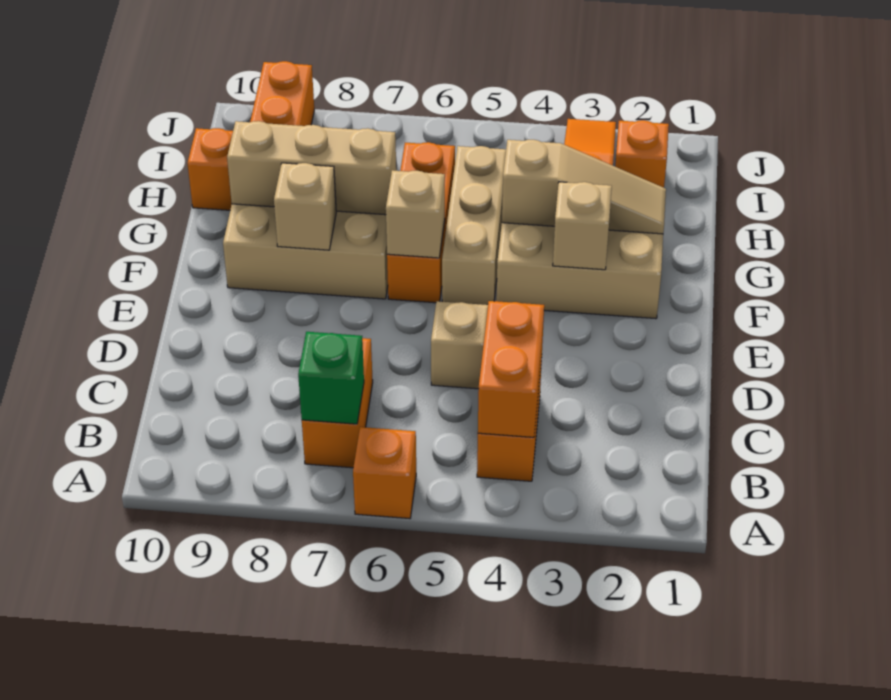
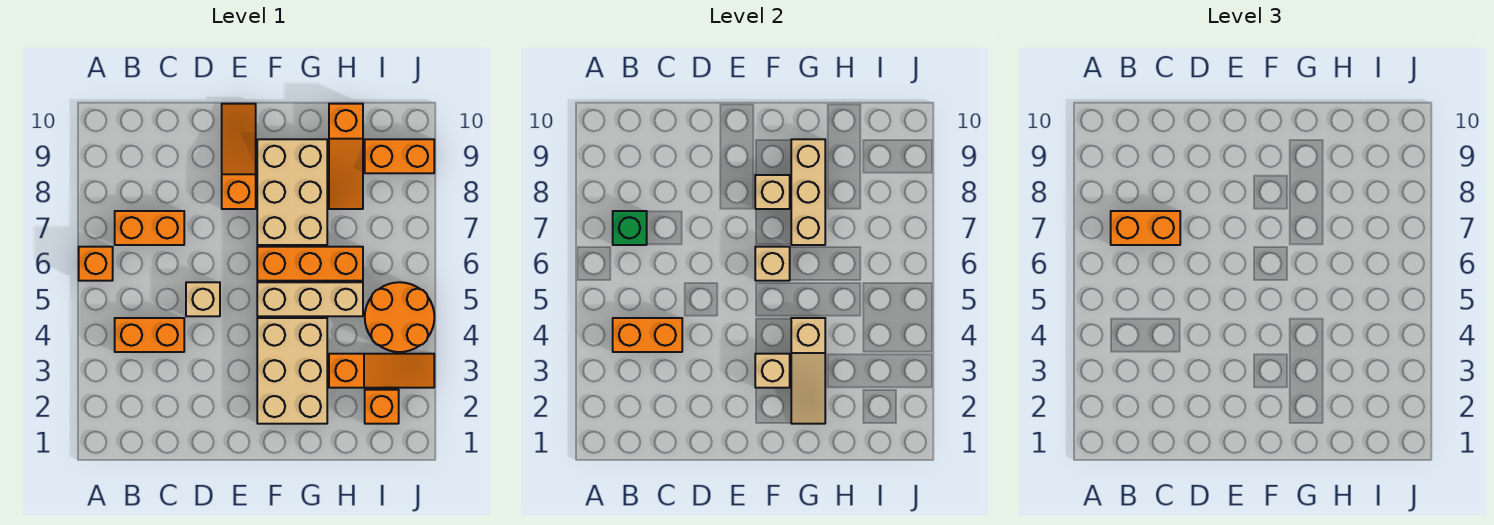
none -> orange brick B7:C7 level 3
none -> orange slope E8:E10 level 1 top 8
none -> orange round brick I4:J5 level 1

